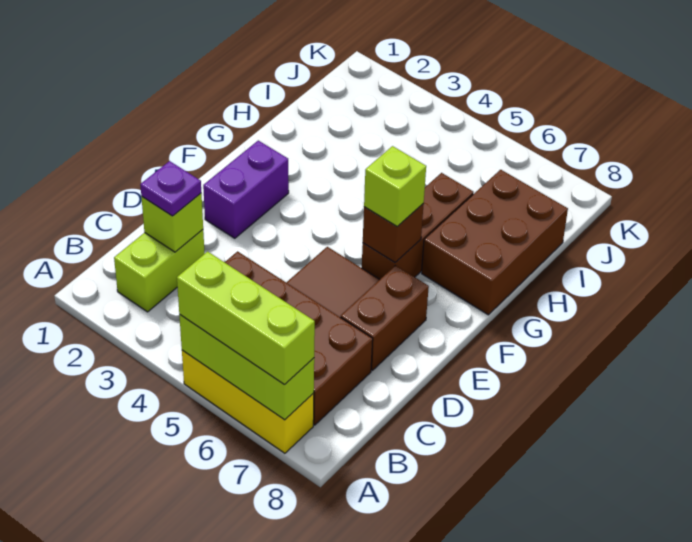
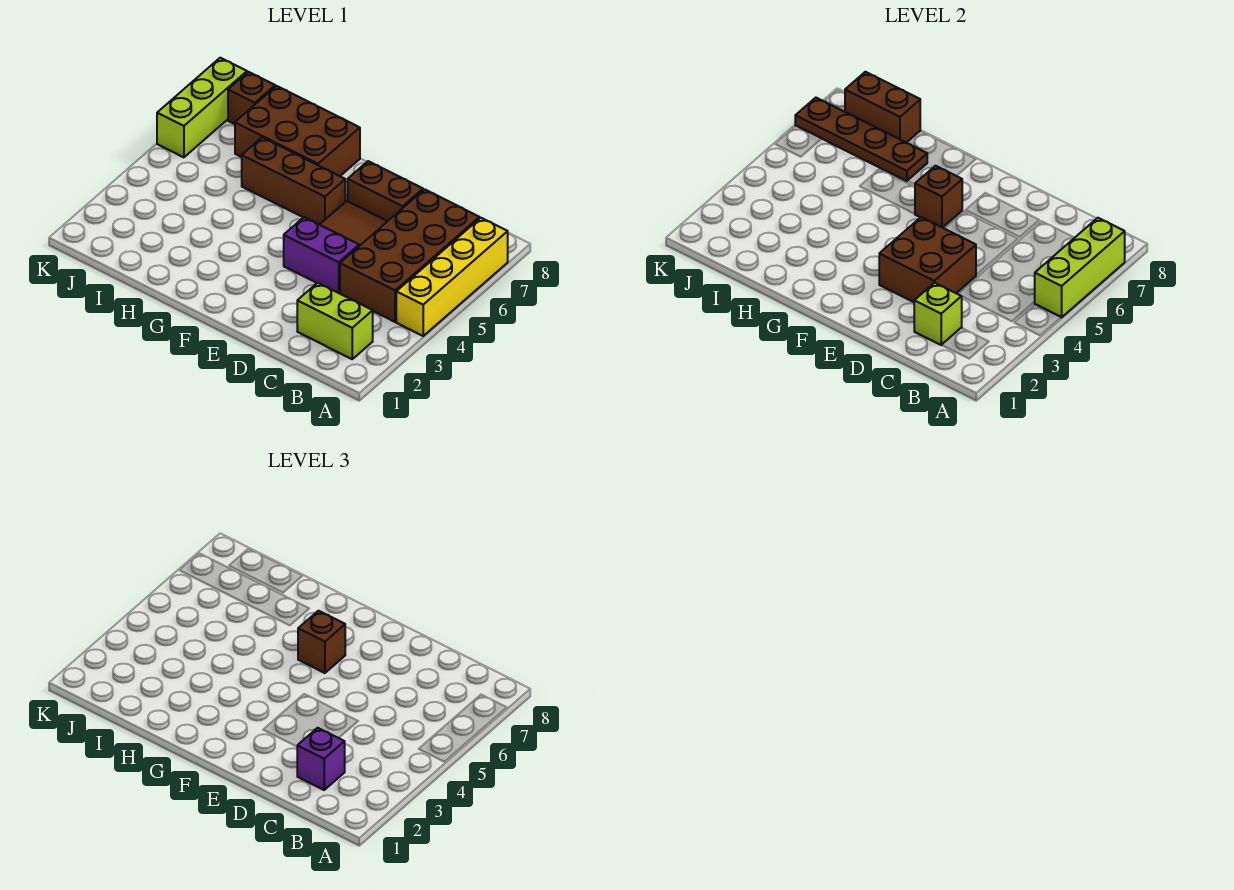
yellow brick A5:A7 level 1 -> yellow brick A4:A7 level 1
lime brick A5:A7 level 3 -> lime brick K6:K8 level 1
purple plate C2 level 3 -> purple brick C2 level 3
none -> brown brick D3:E4 level 2
purple brick E2:F2 level 1 -> purple brick D4:E4 level 1
lime brick F6 level 3 -> brown brick F6 level 3
none -> brown plate H7:K7 level 2
none -> brown brick I8:J8 level 2
none -> brown brick J8 level 1

